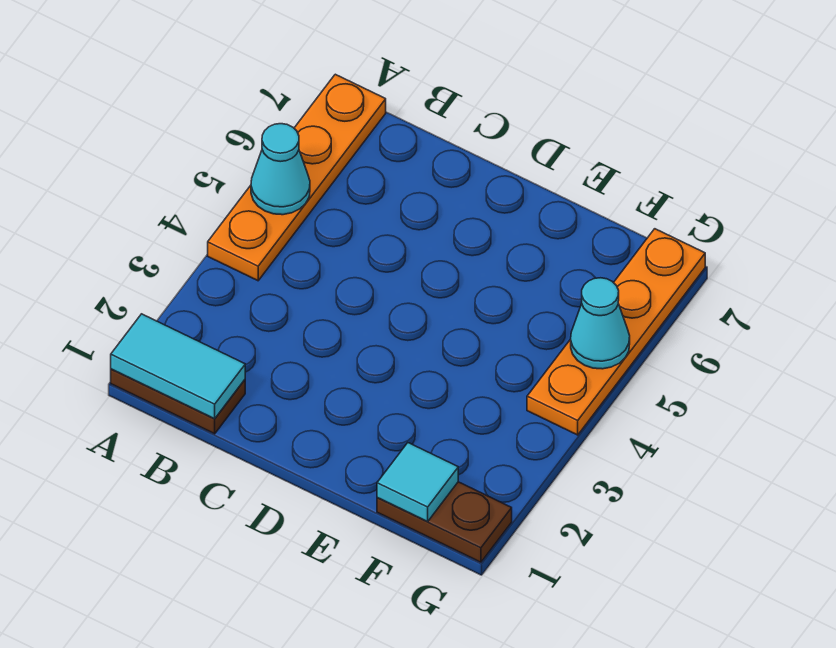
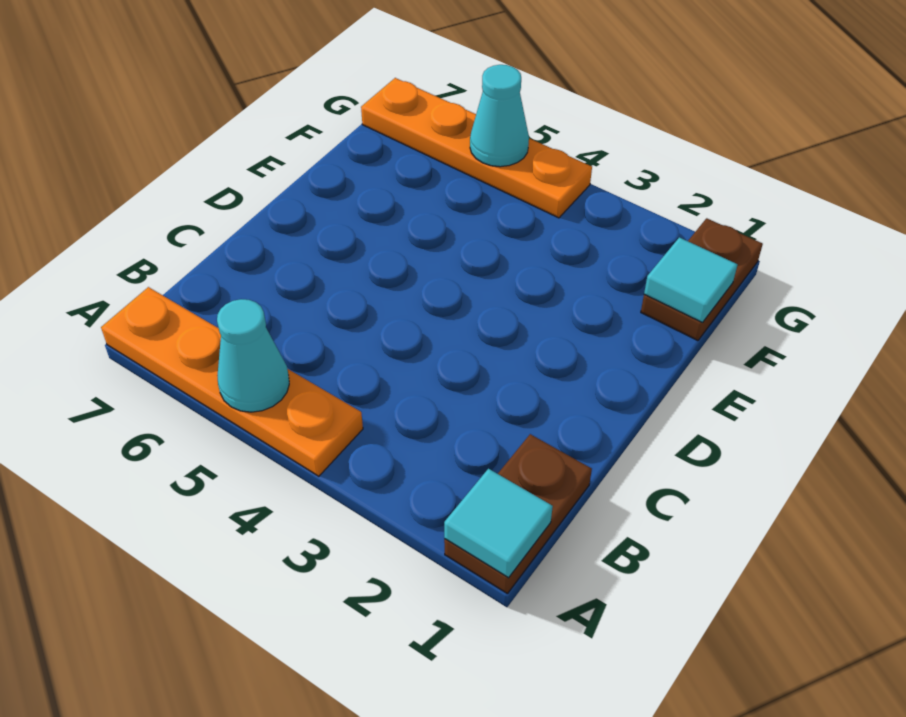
cyan tile A1:B1 level 2 -> cyan tile A1 level 2

